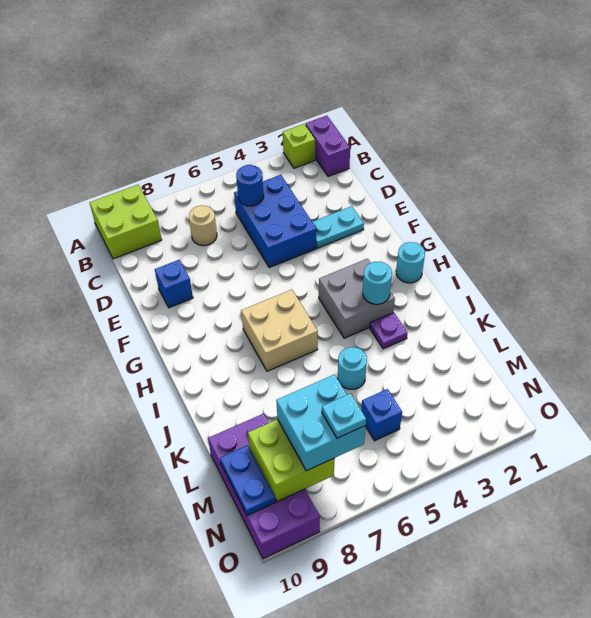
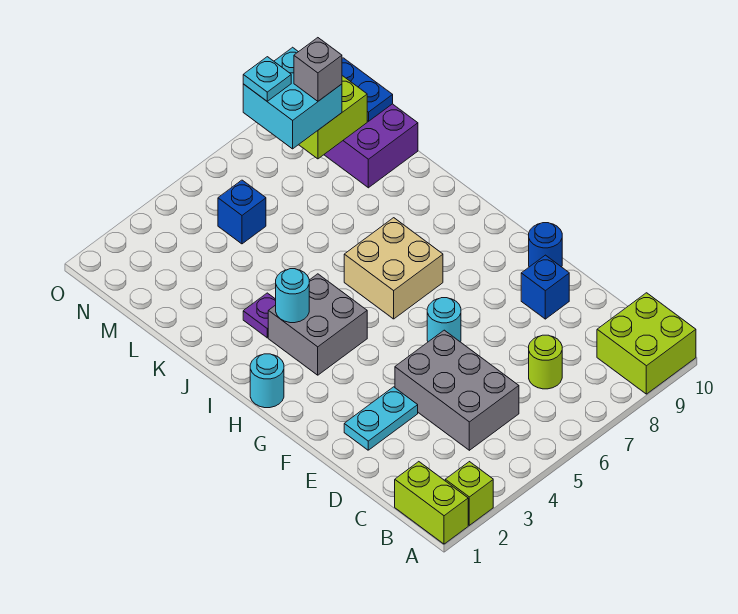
purple brick A1:B1 level 1 -> lime brick A1:B1 level 1
blue brick C4:E5 level 1 -> grey brick C4:E5 level 1
blue round brick C5 level 2 -> blue round brick F10 level 1
tan round brick C7 level 1 -> lime round brick C7 level 1
cyan round brick K5 level 1 -> cyan round brick F6 level 1
none -> grey brick M8 level 4

